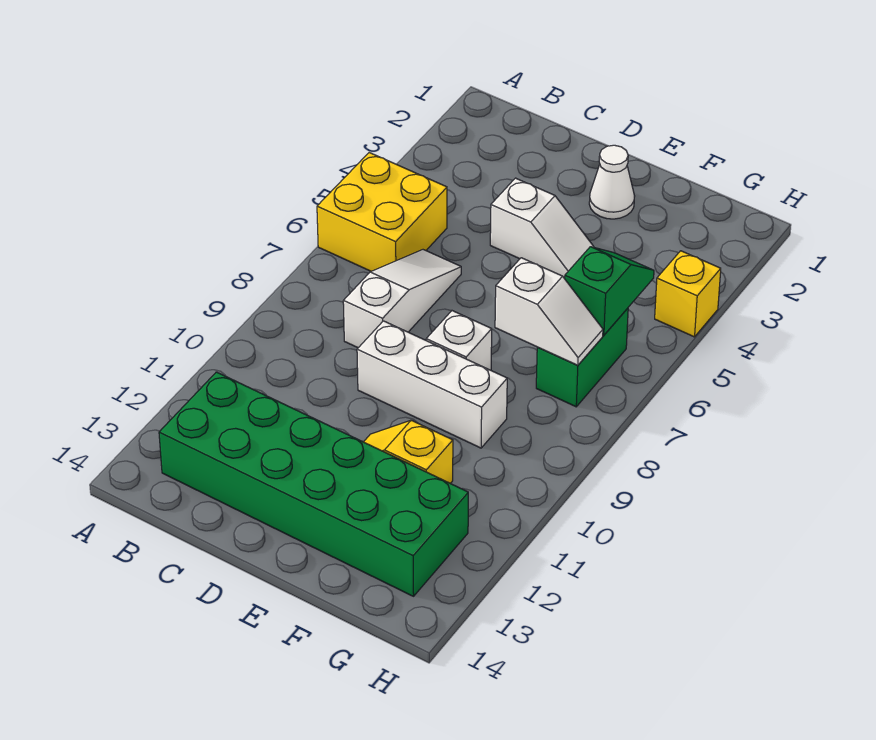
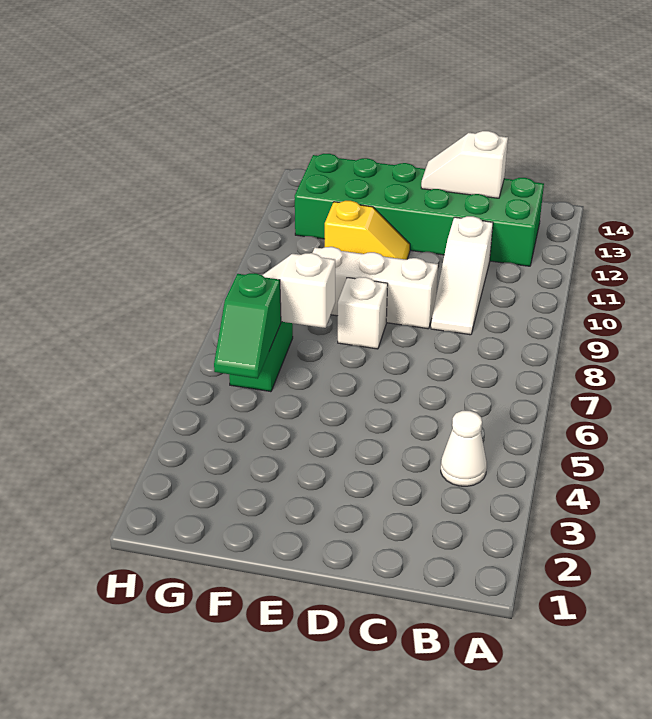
yellow brick A5:B6 level 1 -> none
white slope C6:C8 level 1 top 8 -> white slope C9:C11 level 1 top 11
white slope D4:E4 level 1 top D -> white slope C13:D13 level 2 top C
white cone E2 level 1 -> white cone B4 level 1
yellow brick H4 level 1 -> none

